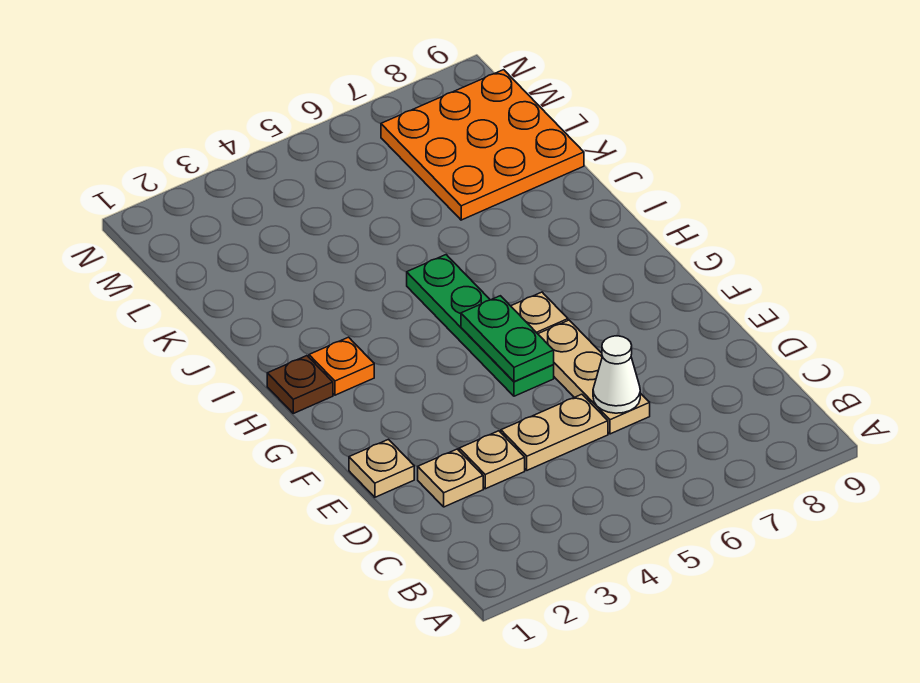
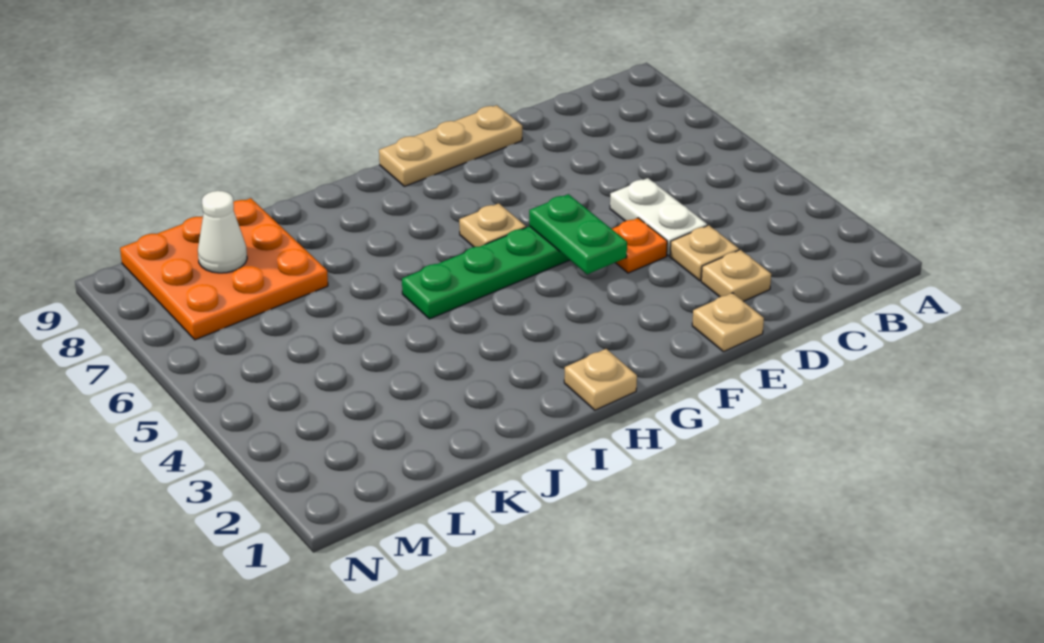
tan plate D4:D5 level 1 -> white plate D4:D5 level 1
tan plate D6:F6 level 1 -> tan plate E9:G9 level 1
white cone D6 level 2 -> white cone L8 level 2
green plate F5:G5 level 2 -> green plate F4:F5 level 2
brown plate H1 level 1 -> tan plate H1 level 1
orange plate H2 level 1 -> orange plate E4 level 1

